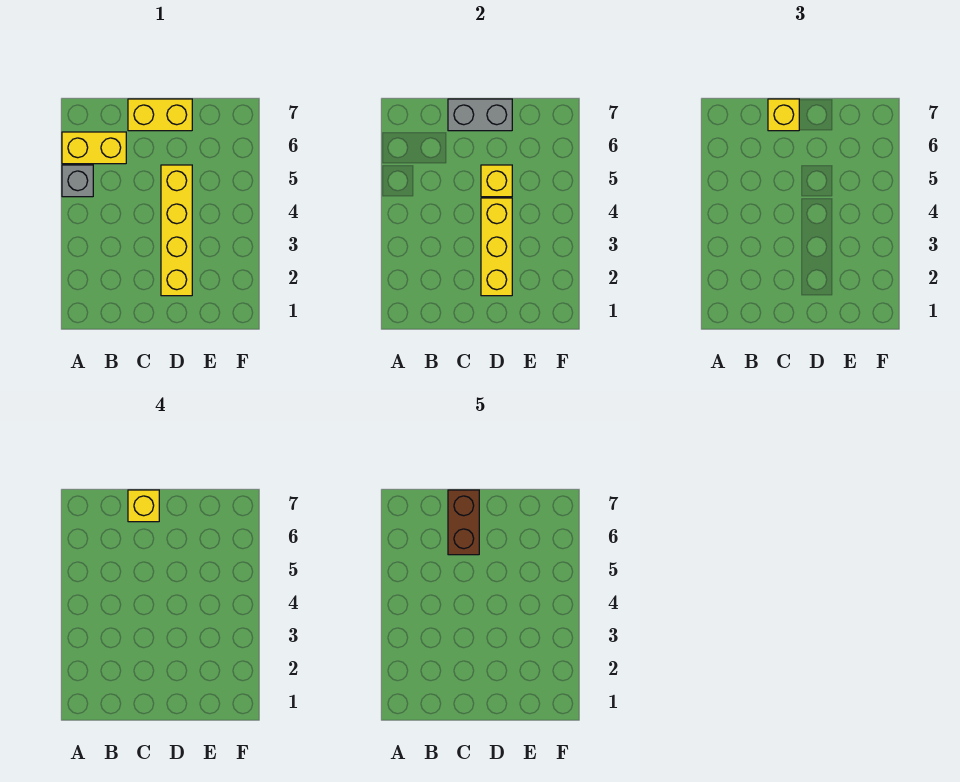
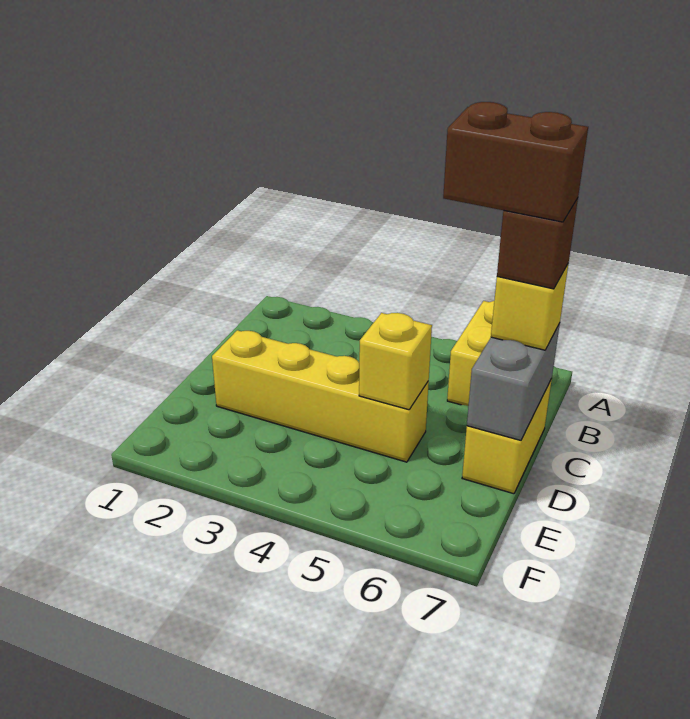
grey brick A5 level 1 -> none
yellow brick C7 level 4 -> brown brick C7 level 4
yellow brick D2:D4 level 2 -> none

